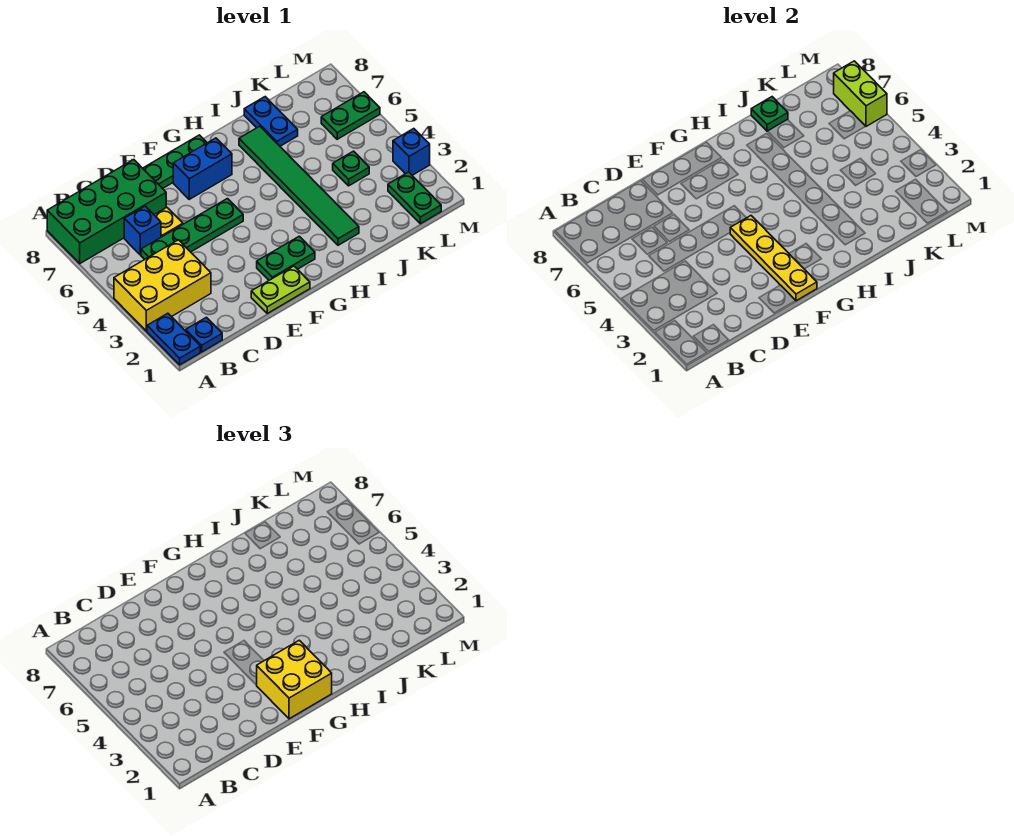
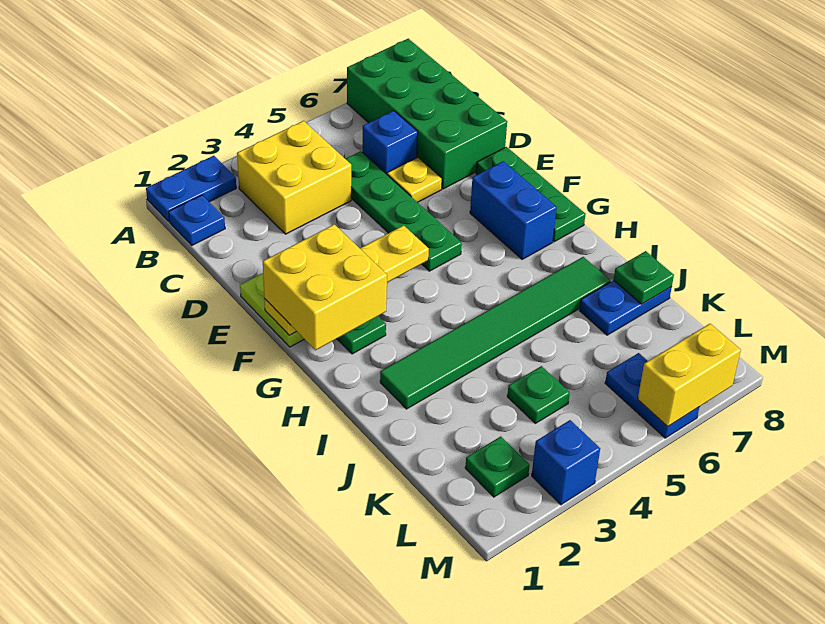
yellow brick A3:C4 level 1 -> yellow brick B3:C4 level 1
green plate L1:L2 level 1 -> green plate L2 level 1
green plate L6:M6 level 1 -> blue plate L6:M6 level 1
lime brick M6:M7 level 2 -> yellow brick M6:M7 level 2

